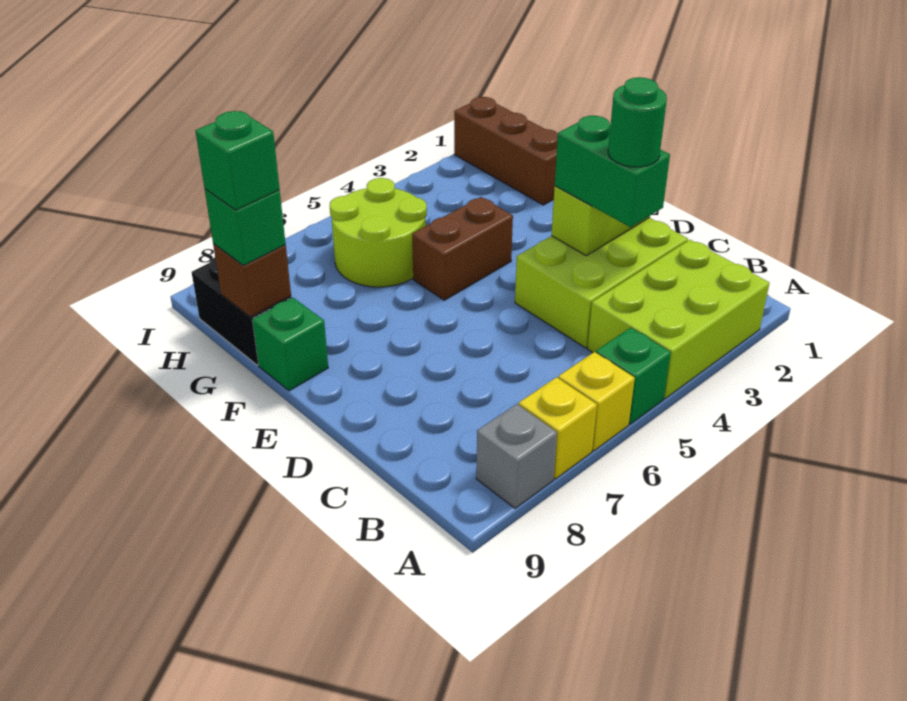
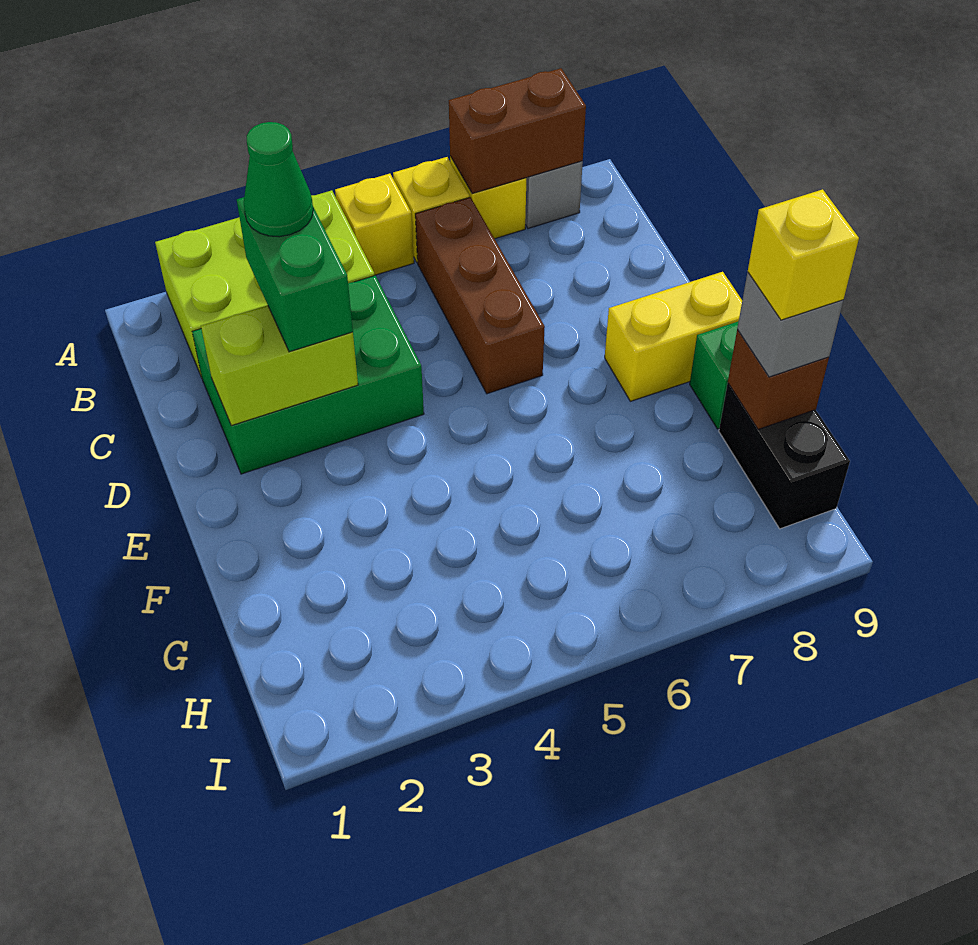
green brick A5 level 1 -> yellow brick A5 level 1
lime brick C2:D4 level 1 -> green brick C2:D4 level 1
green round brick C3 level 4 -> green cone C3 level 4
none -> yellow brick E8:E9 level 1
brown brick F4:F5 level 1 -> brown brick A7:A8 level 2
brown brick G1:I1 level 1 -> brown brick B6:D6 level 1
lime round brick G5:H6 level 1 -> none
green brick G9 level 3 -> grey brick G9 level 3
green brick G9 level 4 -> yellow brick G9 level 4

